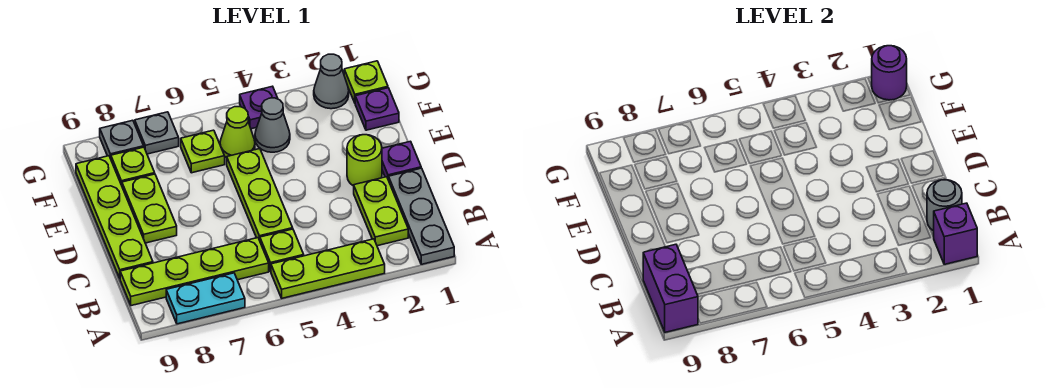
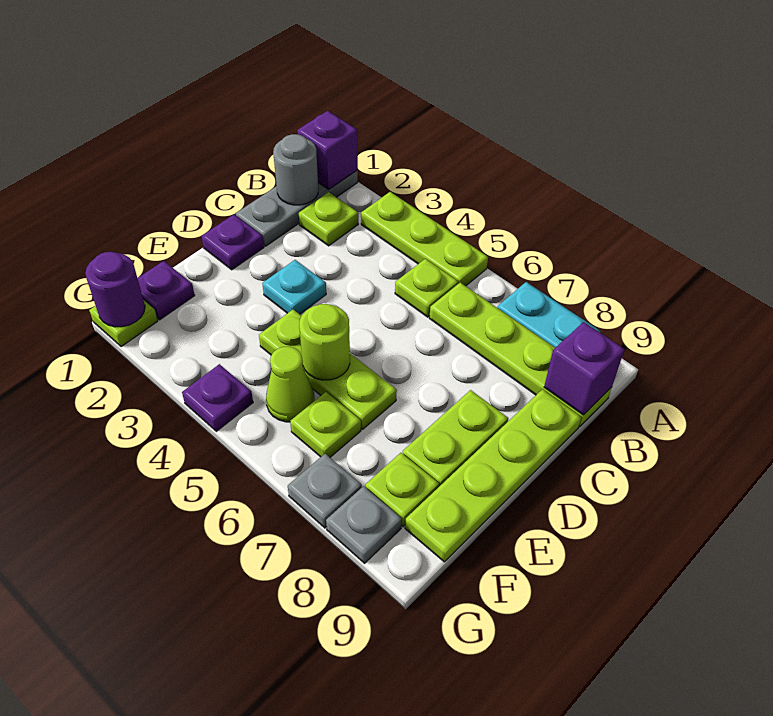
purple brick A9:B9 level 2 -> purple brick B9 level 2
lime plate B2:C2 level 1 -> lime plate B2 level 1
lime plate C5:E5 level 1 -> lime plate E4:E6 level 1
lime round brick D2 level 1 -> lime round brick E5 level 2
none -> cyan plate D3 level 1
grey cone F4 level 1 -> none
grey cone G2 level 1 -> none

